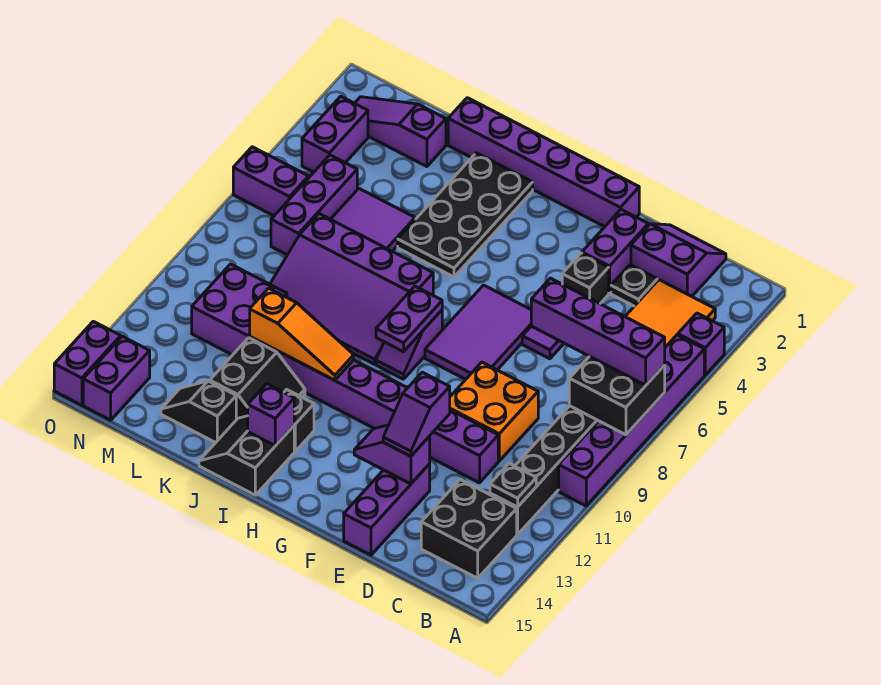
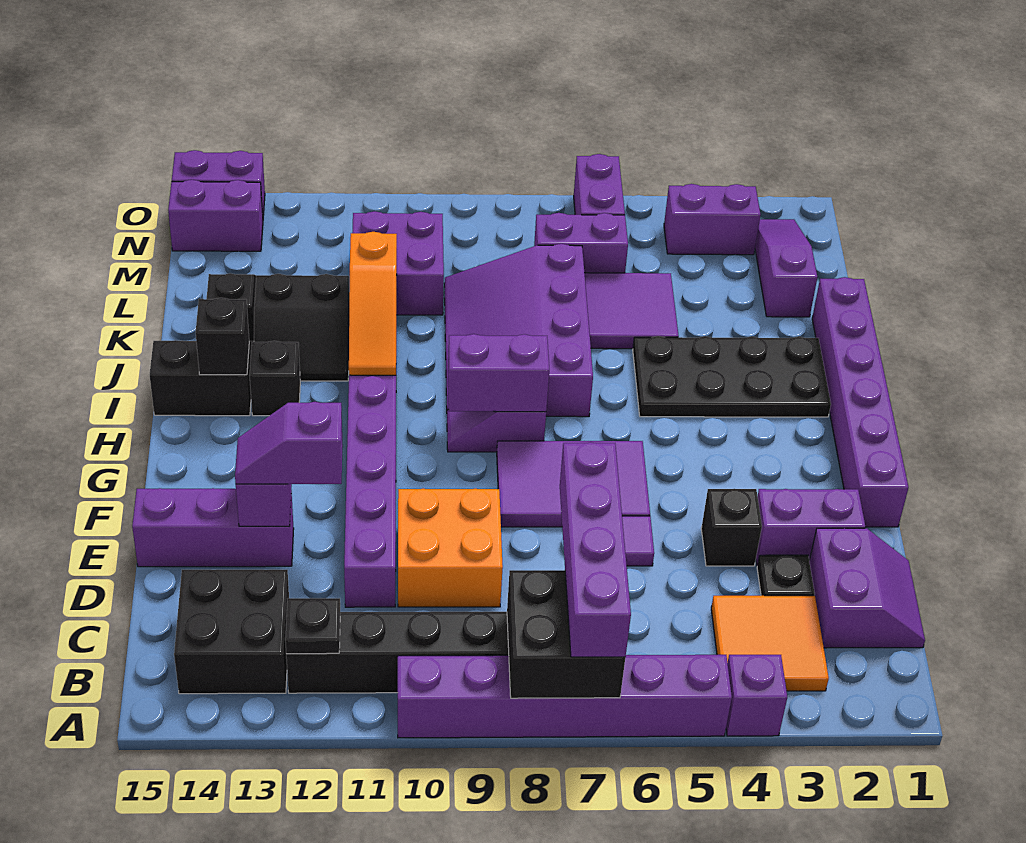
purple plate H8:H9 level 2 -> purple brick H8:H9 level 2
purple brick I14 level 2 -> black brick I14 level 2
purple brick M5:M7 level 1 -> purple brick M6:M7 level 1

